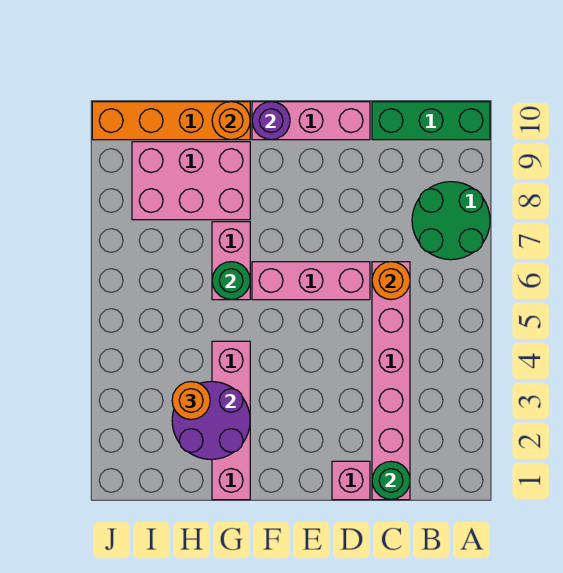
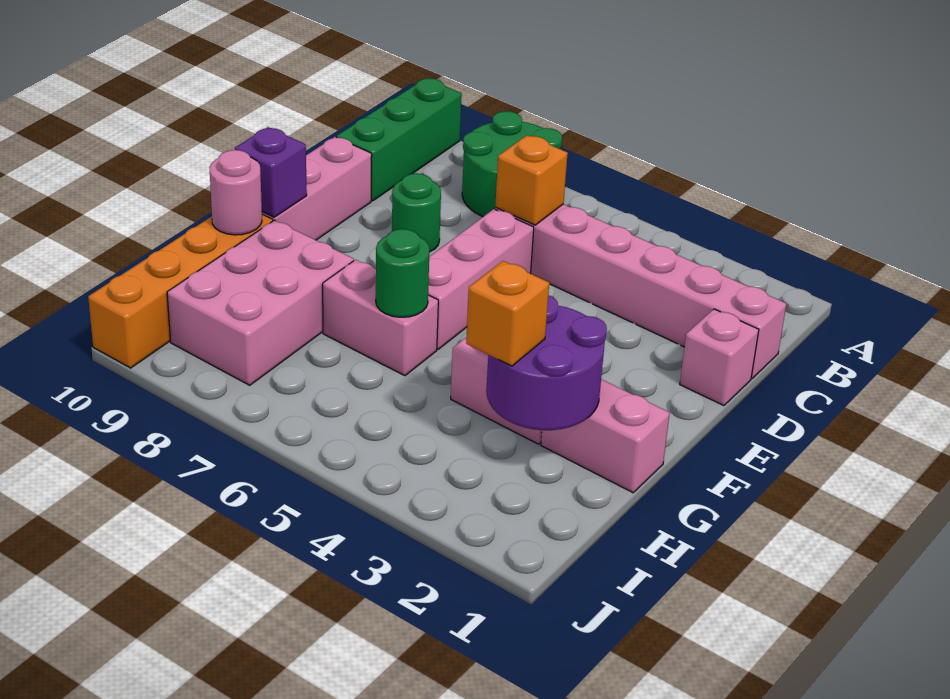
green round brick C1 level 2 -> green round brick D8 level 1
orange round brick C6 level 2 -> orange brick C6 level 2
purple round brick F10 level 2 -> purple brick F10 level 2
orange round brick G10 level 2 -> pink round brick G10 level 2
orange round brick H3 level 3 -> orange brick H3 level 3

